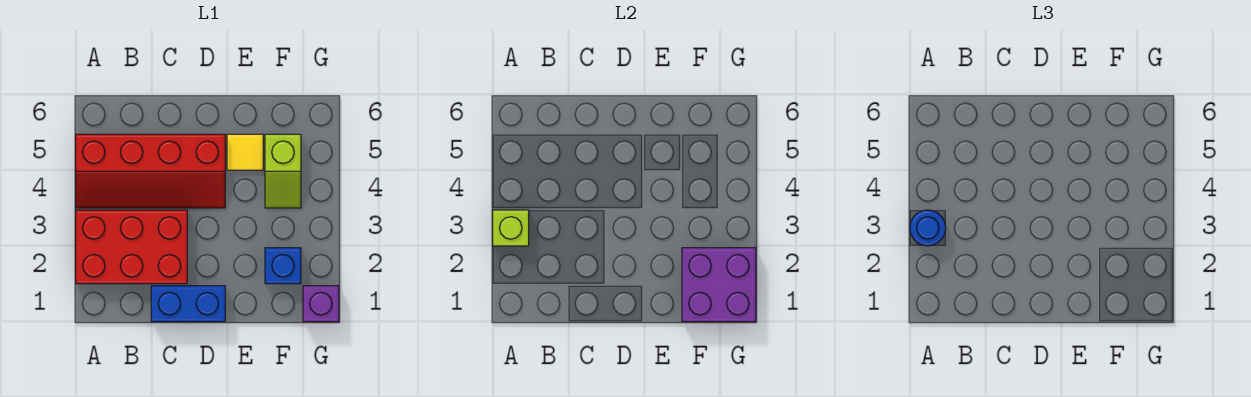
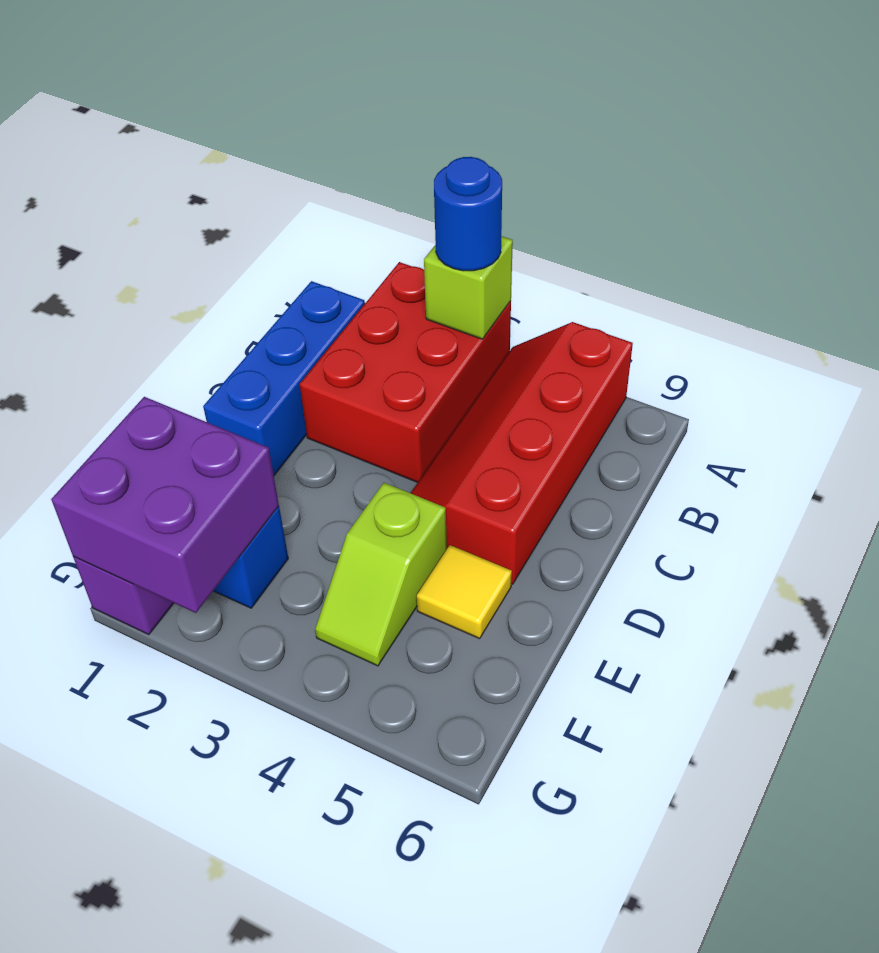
blue brick C1:D1 level 1 -> blue brick B1:D1 level 1
lime slope F4:F5 level 1 top 5 -> lime slope E4:F4 level 1 top E

